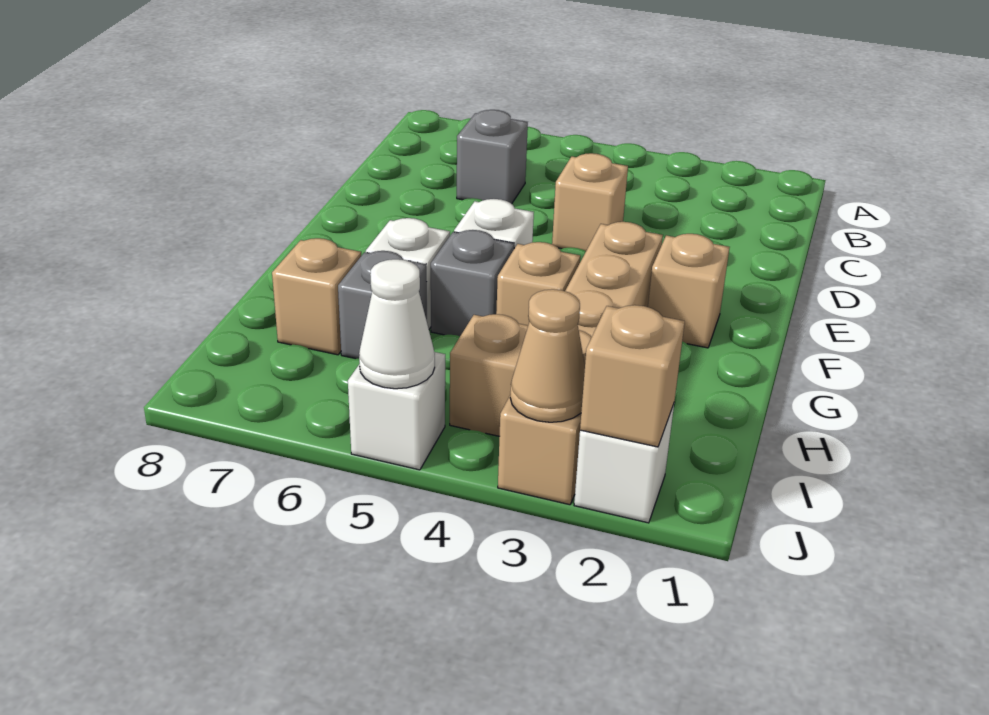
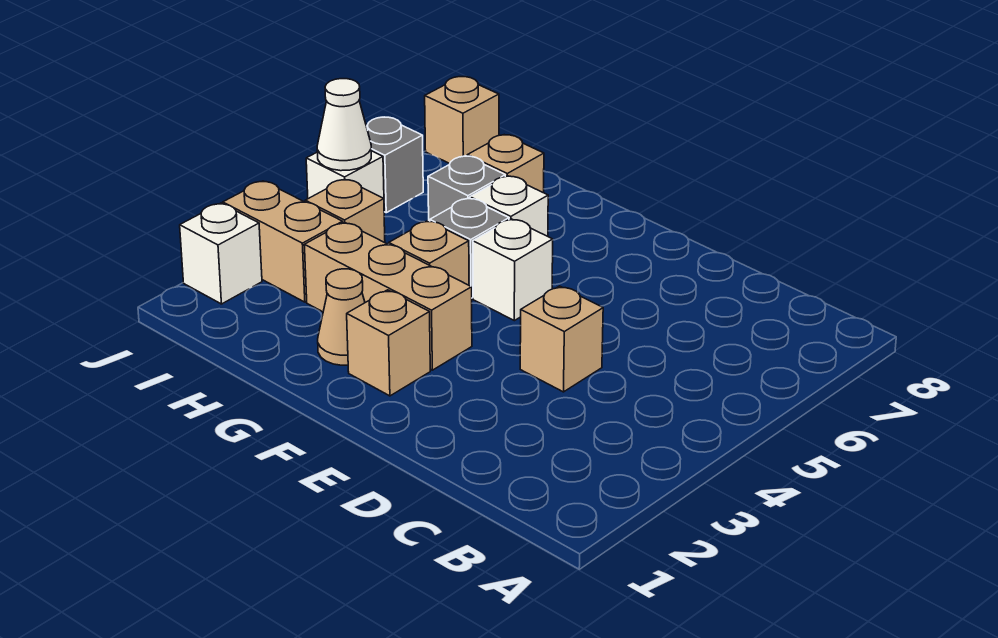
grey brick C6 level 1 -> grey brick J6 level 1
tan brick J2 level 2 -> tan brick J8 level 1
tan cone J3 level 2 -> tan cone G2 level 1

